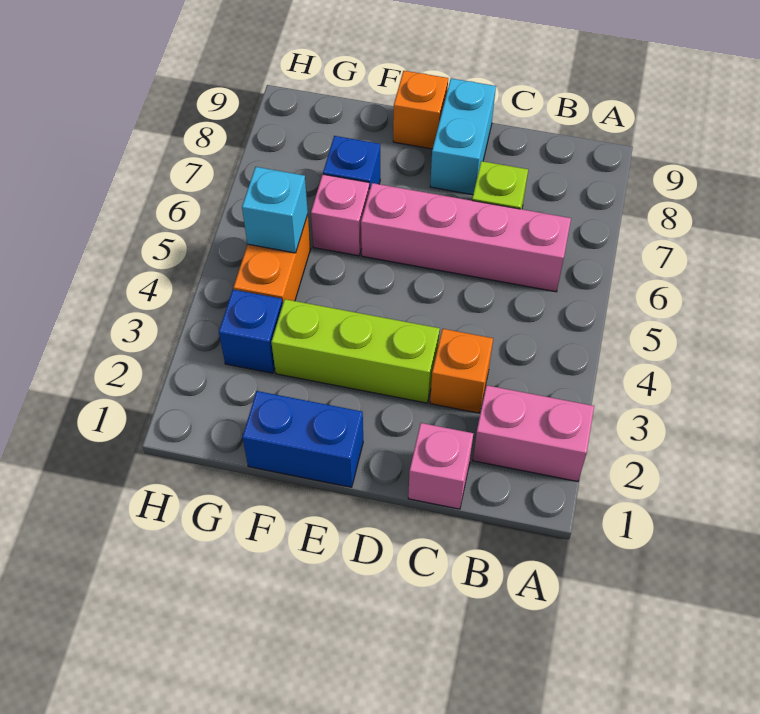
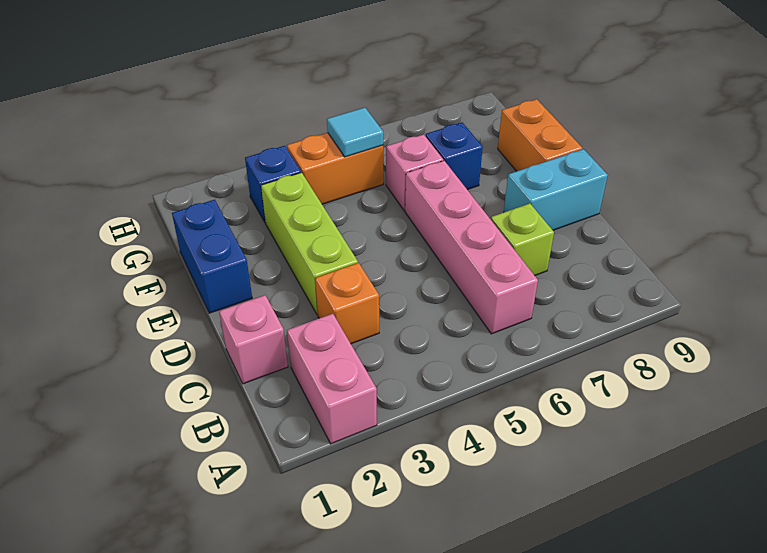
orange brick E9 level 1 -> orange brick E9:F9 level 1
cyan brick G5 level 2 -> cyan tile G5 level 2

